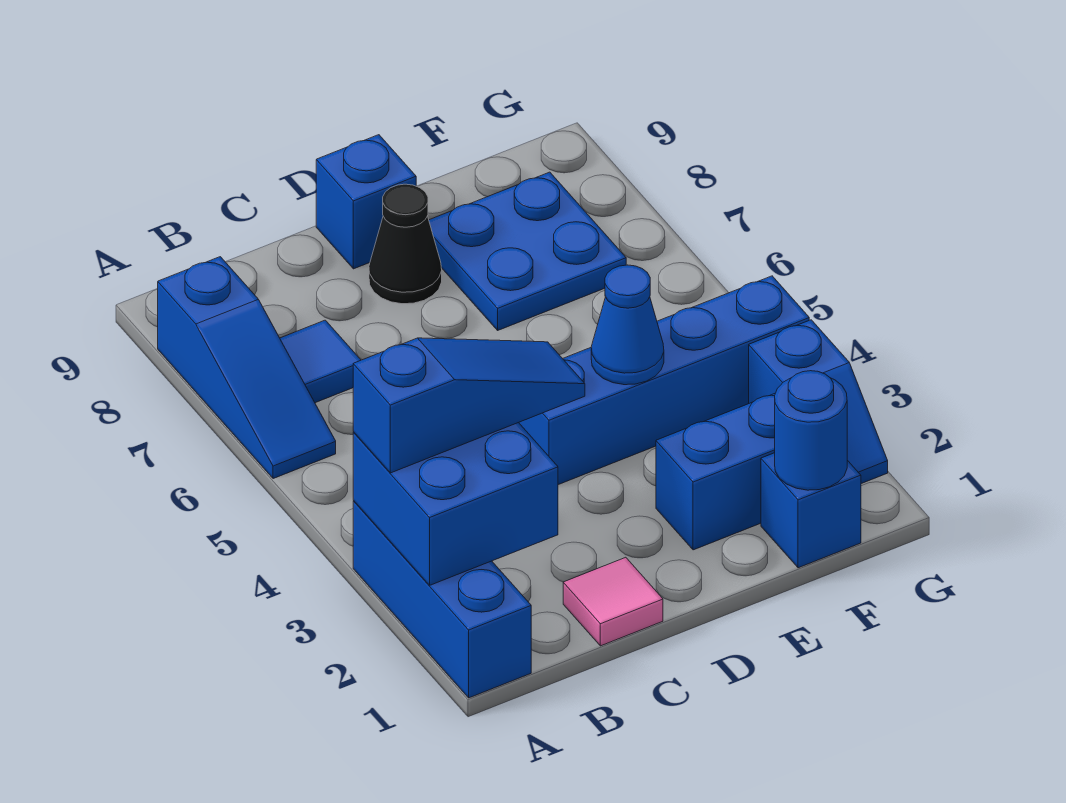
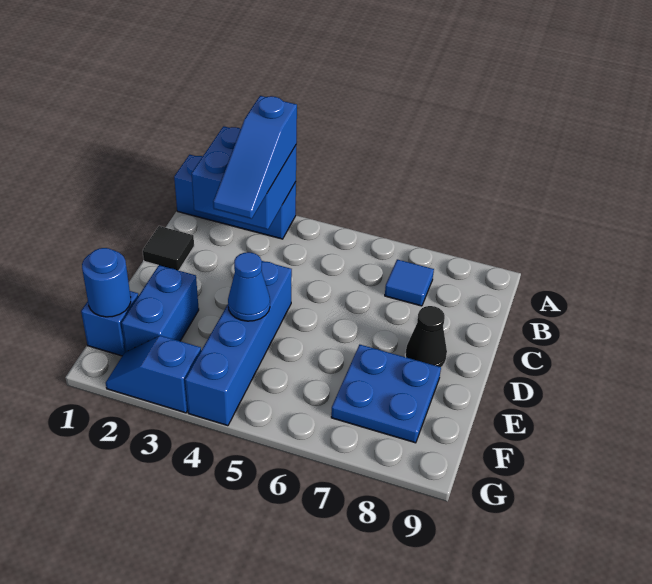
blue slope A6:A8 level 1 top 8 -> none
pink tile C1 level 1 -> black tile C1 level 1
blue brick D9 level 1 -> none

